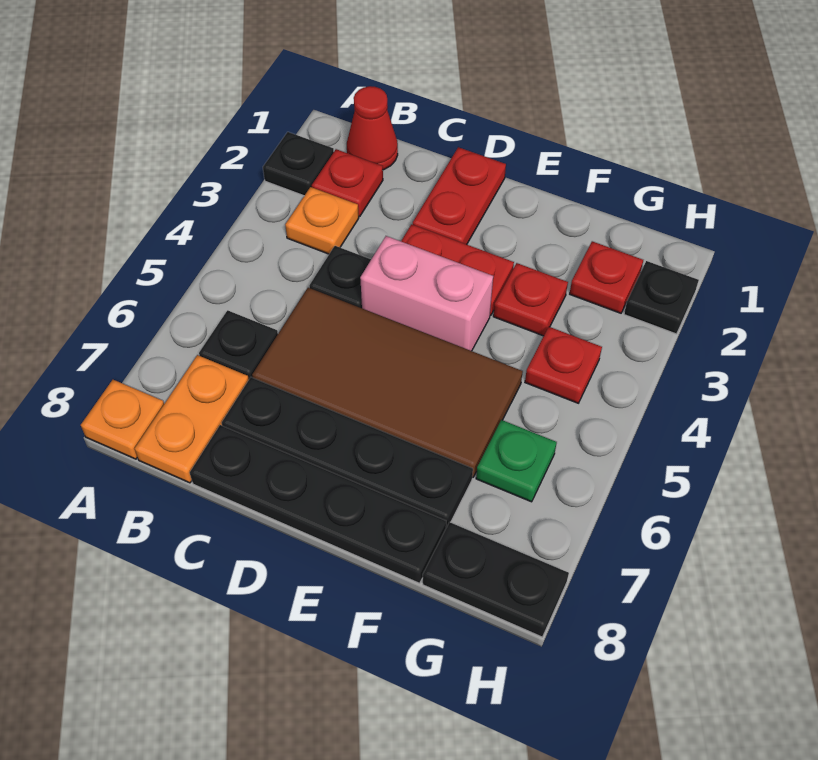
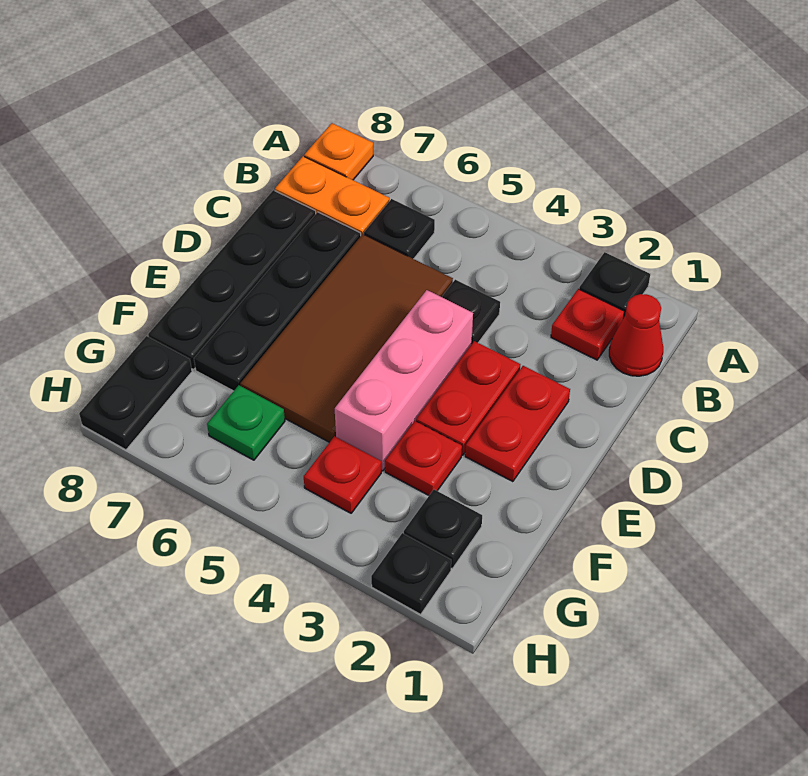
orange plate B3 level 1 -> none
red plate D1:D2 level 1 -> red plate D2:E2 level 1
pink brick D4:E4 level 1 -> pink brick D4:F4 level 1
red plate G2 level 1 -> black plate G2 level 1

